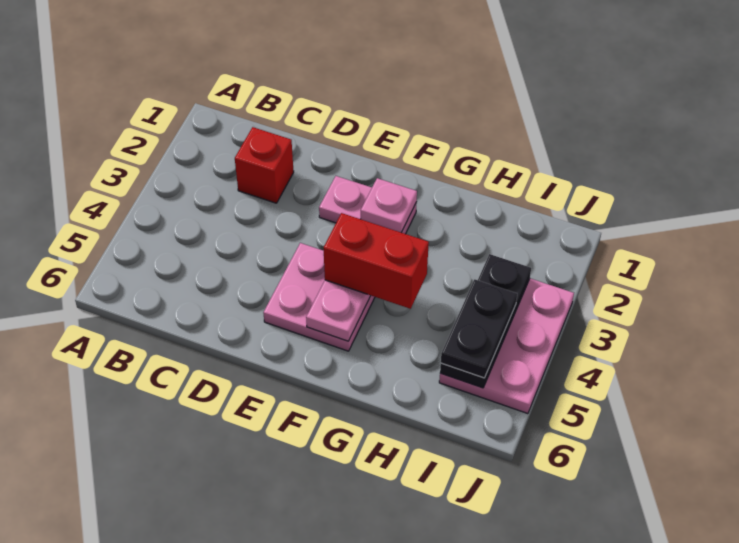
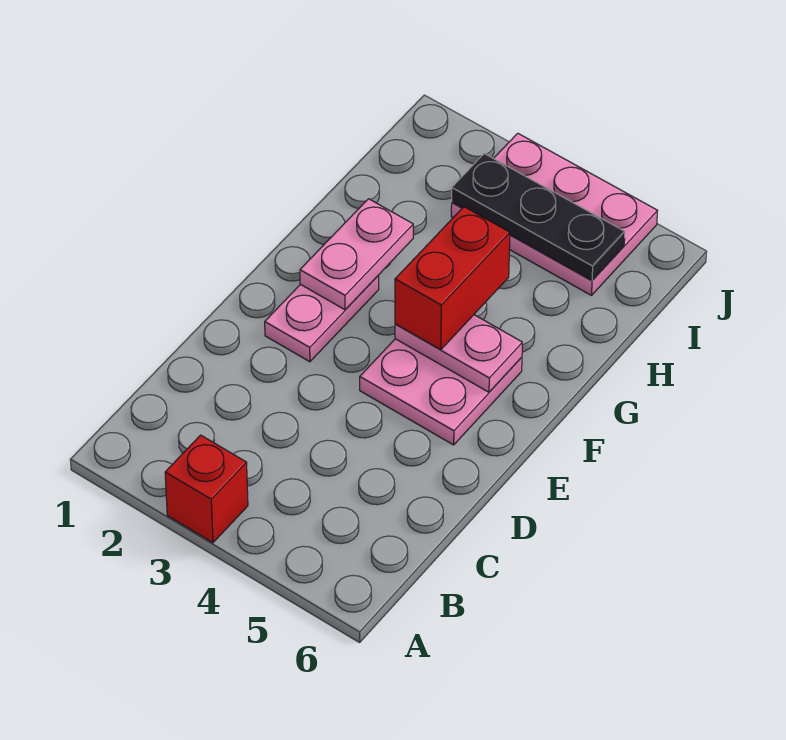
red brick C2 level 1 -> red brick A3 level 1
pink plate F2 level 2 -> pink plate F2:G2 level 2
black plate I4:I5 level 3 -> none

